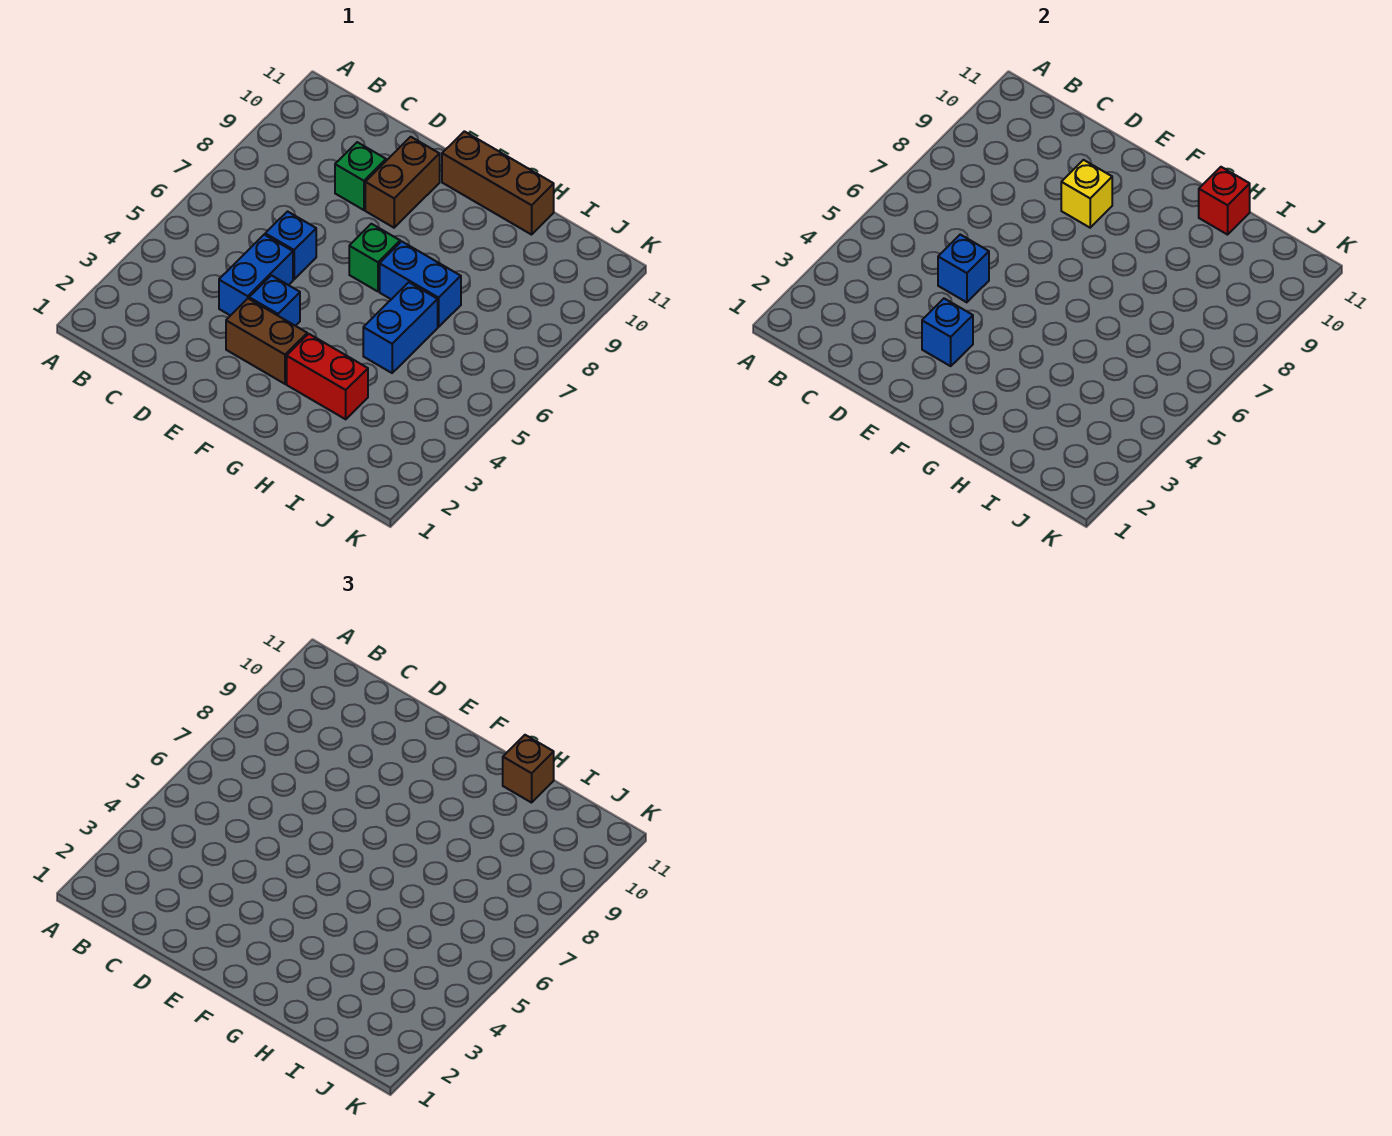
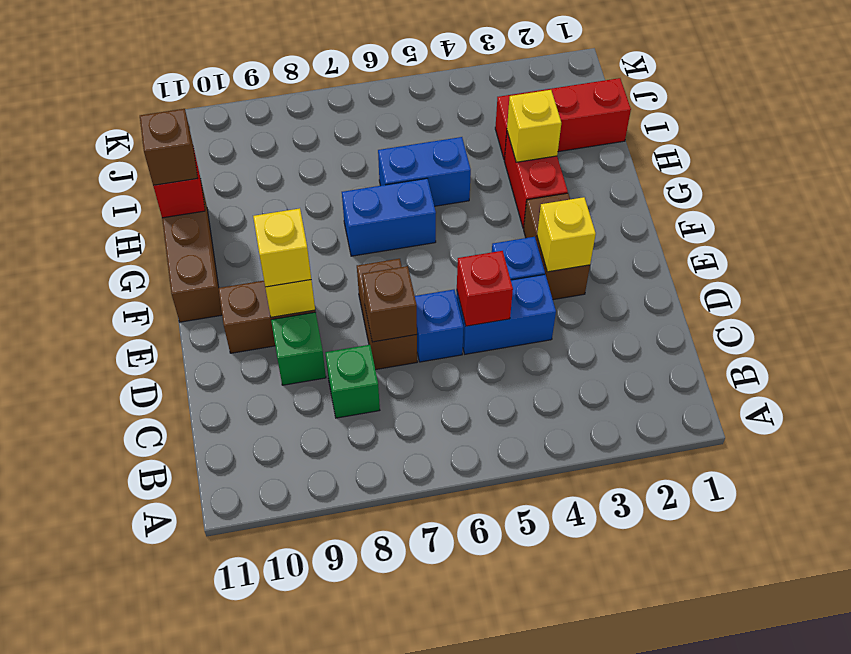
blue brick D5 level 2 -> red brick D5 level 2
none -> brown brick D7:E7 level 1
none -> brown brick D7 level 2
blue brick E3 level 2 -> yellow brick E3 level 2
none -> yellow brick E9 level 3
green brick F7 level 1 -> green brick C8 level 1
blue brick G7:H7 level 1 -> blue brick G6:G7 level 1
none -> yellow brick H3 level 2
none -> red brick I1:I3 level 1

